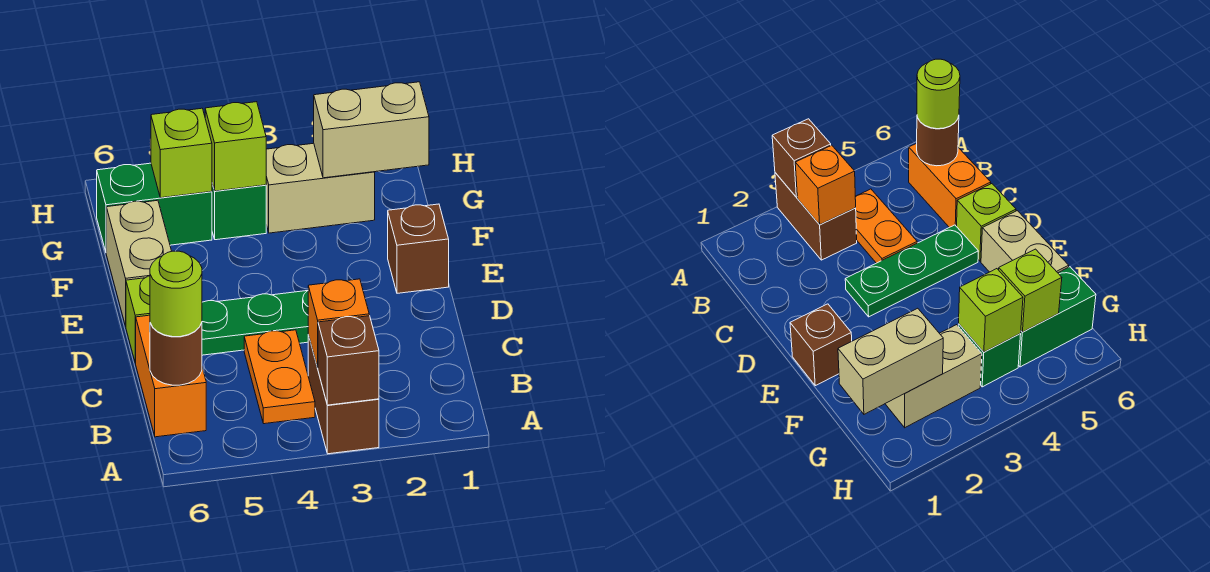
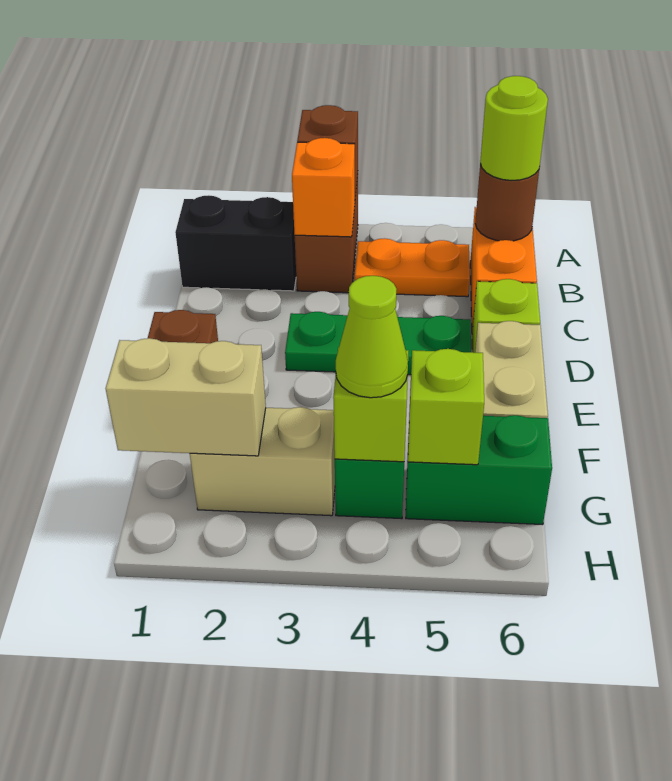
none -> black brick B1:B2 level 1
orange plate B4:C4 level 1 -> orange plate B4:B5 level 1
none -> lime cone G4 level 3

